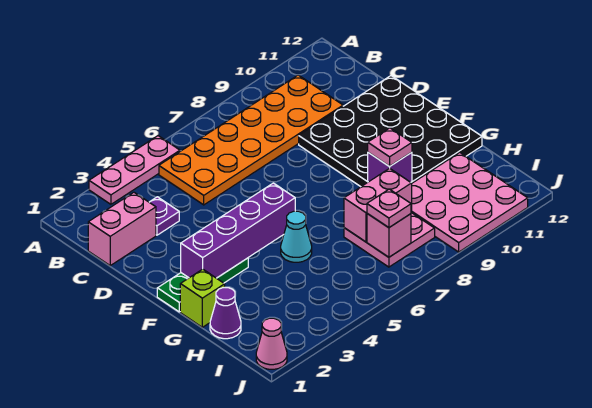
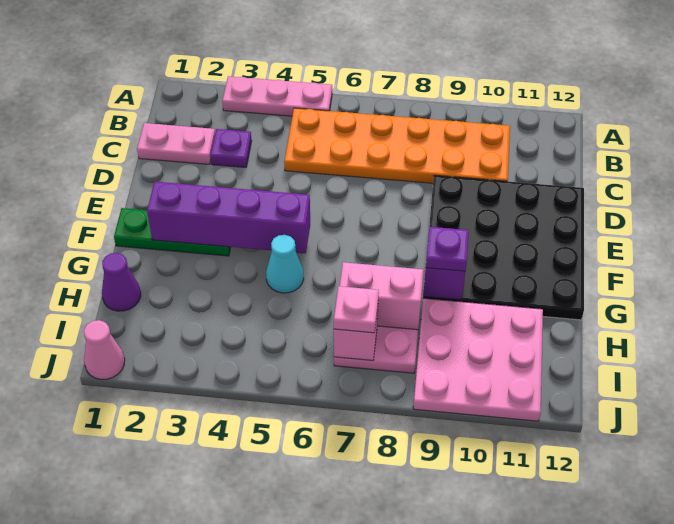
pink brick C1:C2 level 1 -> pink plate C1:C2 level 1
lime brick G1 level 1 -> none
pink plate G9 level 3 -> purple plate G9 level 3

